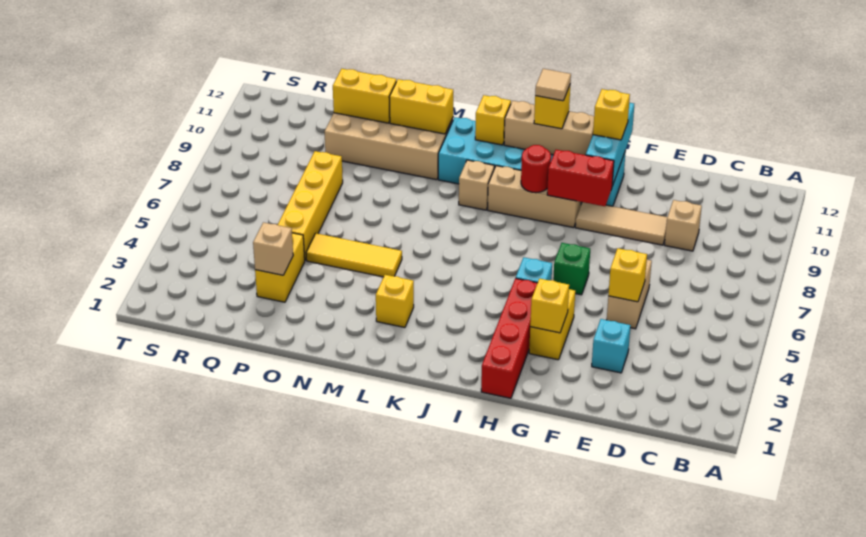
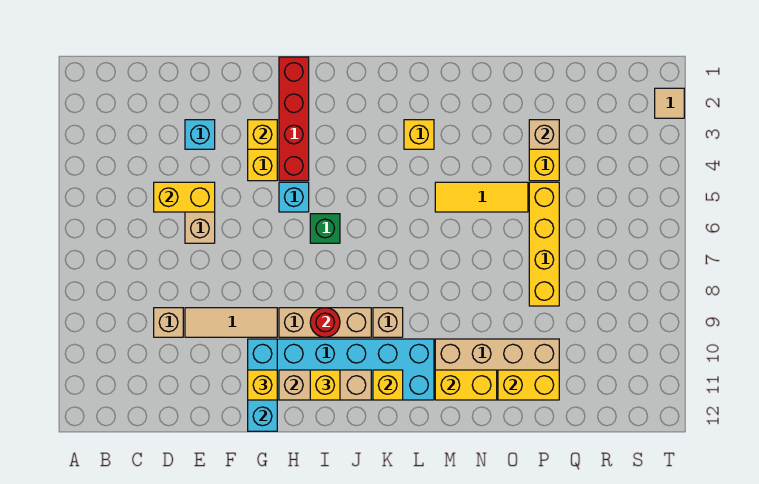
yellow brick E5 level 2 -> yellow brick D5:E5 level 2
green brick G6 level 1 -> green brick I6 level 1
red brick G9:H9 level 2 -> none
tan tile I11 level 4 -> tan tile T2 level 1

